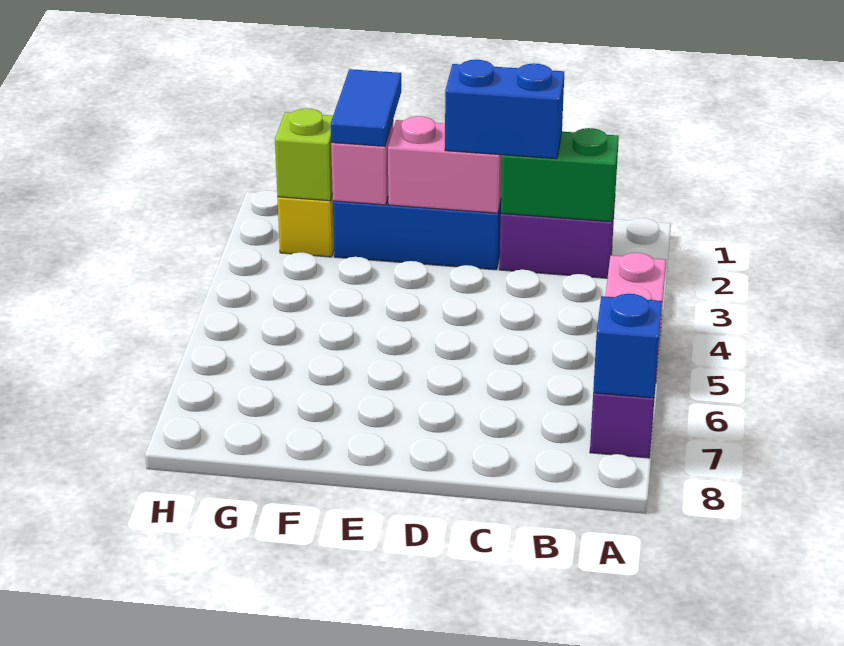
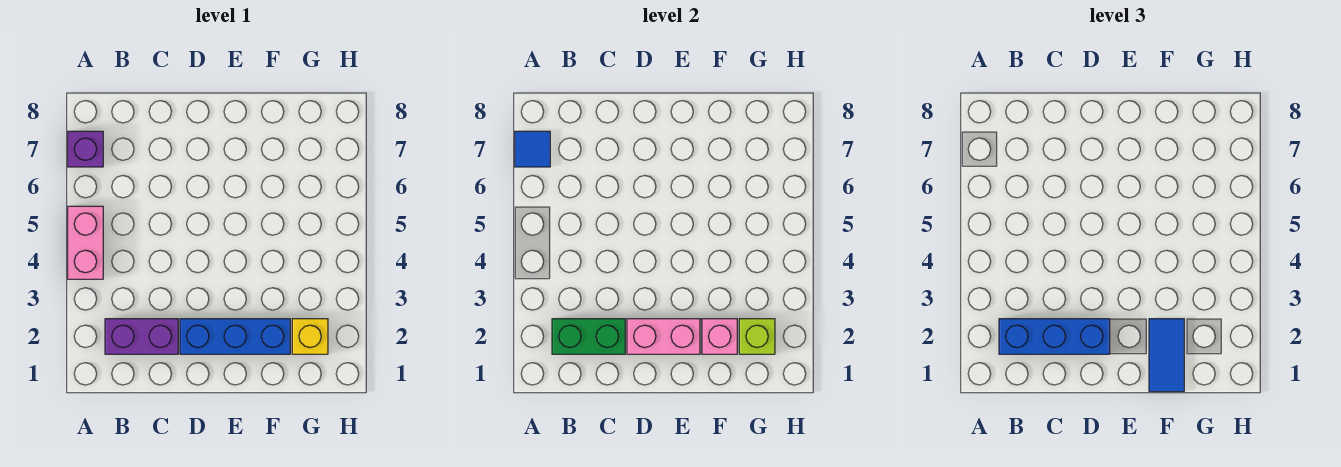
blue brick A7 level 2 -> blue tile A7 level 2
blue brick C2:D2 level 3 -> blue brick B2:D2 level 3

